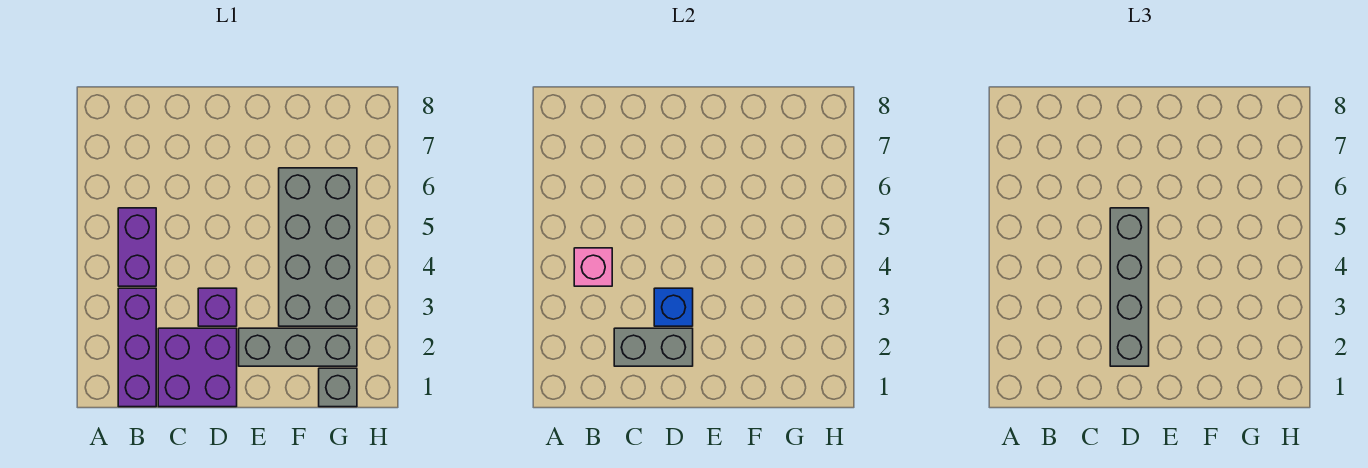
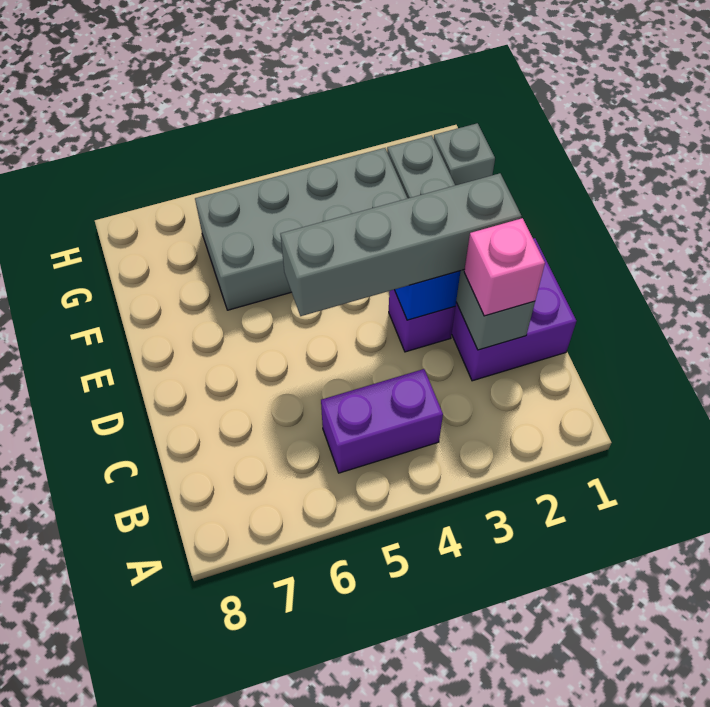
purple brick B1:B3 level 1 -> none
pink brick B4 level 2 -> pink brick C2 level 3

